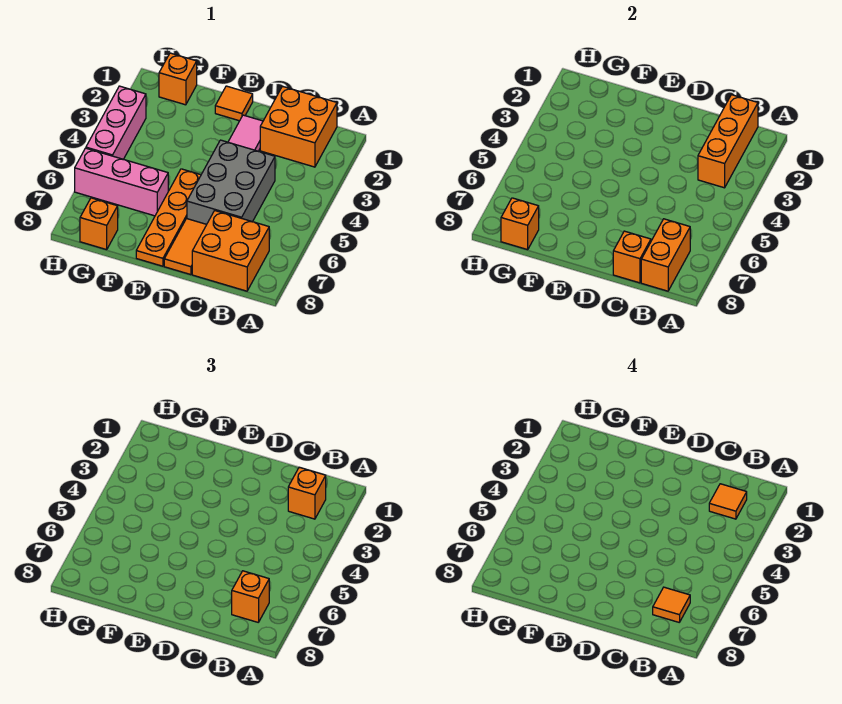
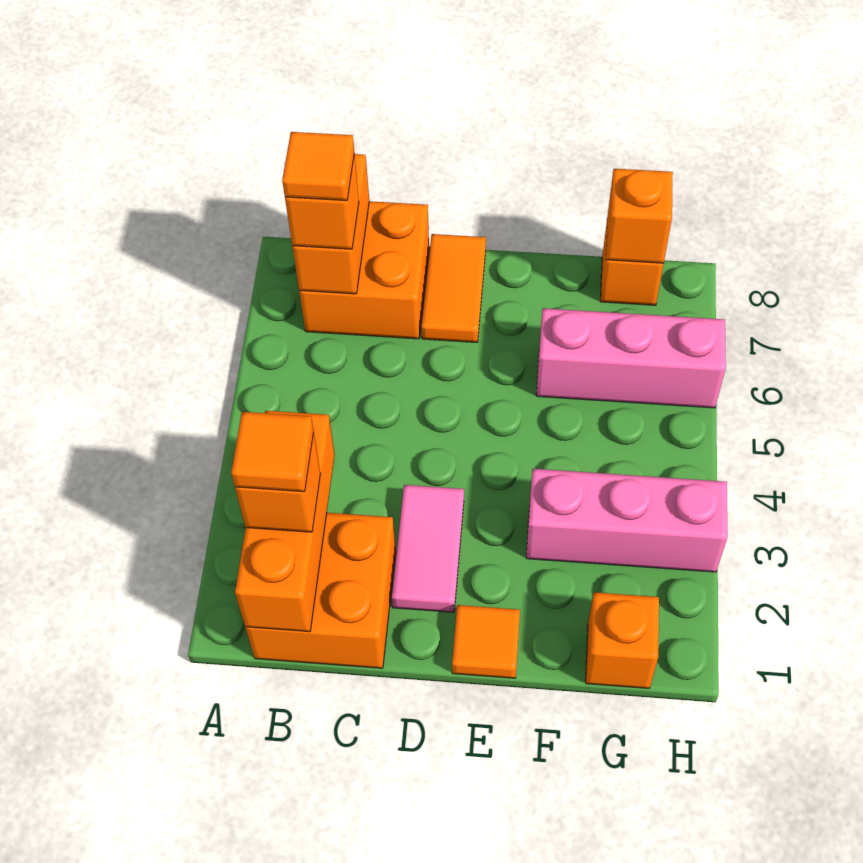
grey brick C4:D6 level 1 -> none
orange brick C8 level 2 -> none
orange plate E5:E8 level 1 -> none
pink brick H3:H5 level 1 -> pink brick F3:H3 level 1

